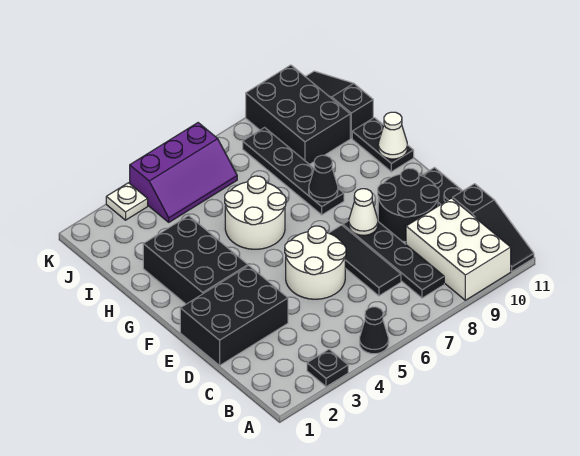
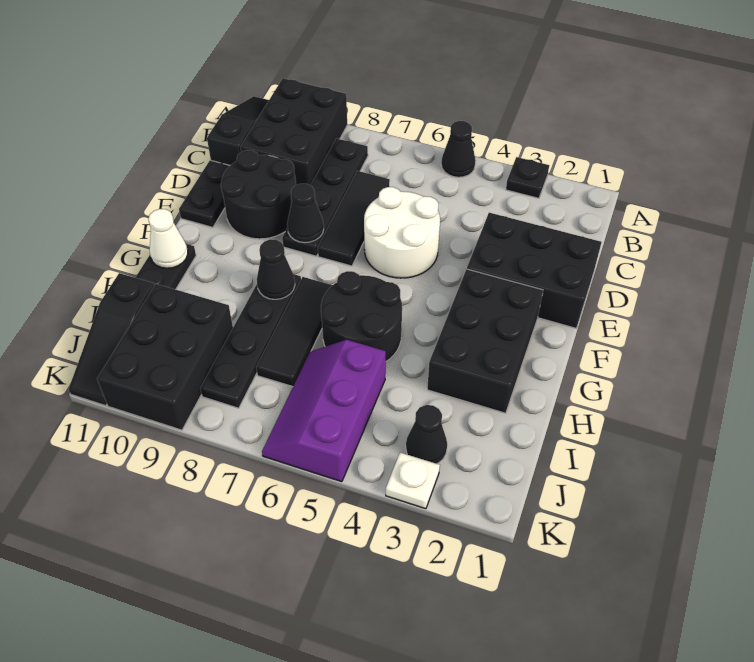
white brick A9:C10 level 1 -> black brick A9:C10 level 1
white cone E8 level 2 -> black cone E8 level 2
white round brick G5:H6 level 1 -> black round brick G5:H6 level 1
none -> black tile G7:I7 level 1
none -> black cone J3 level 1
purple slope J4:K6 level 1 top K -> purple slope I5:K6 level 1 top 5

